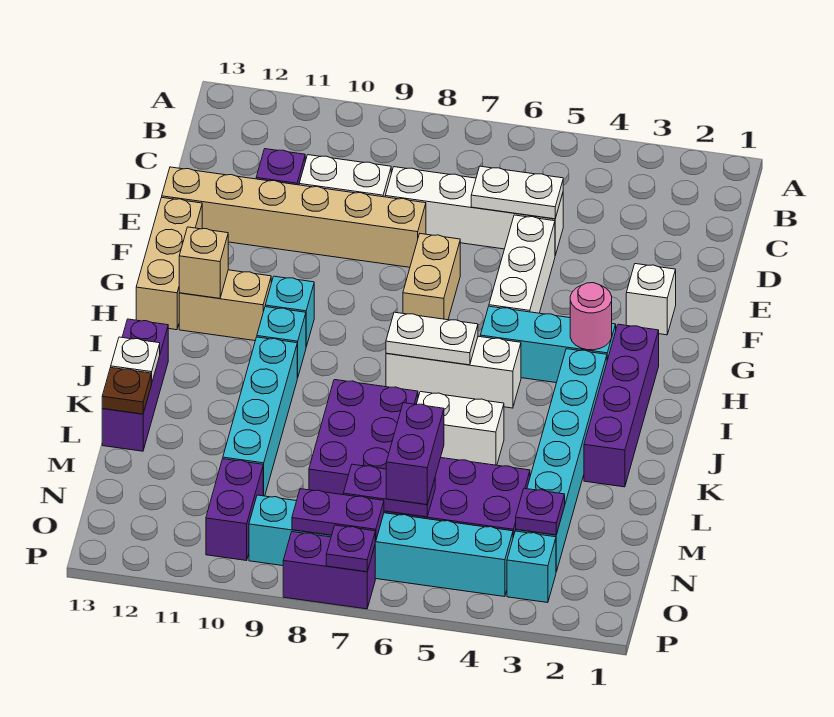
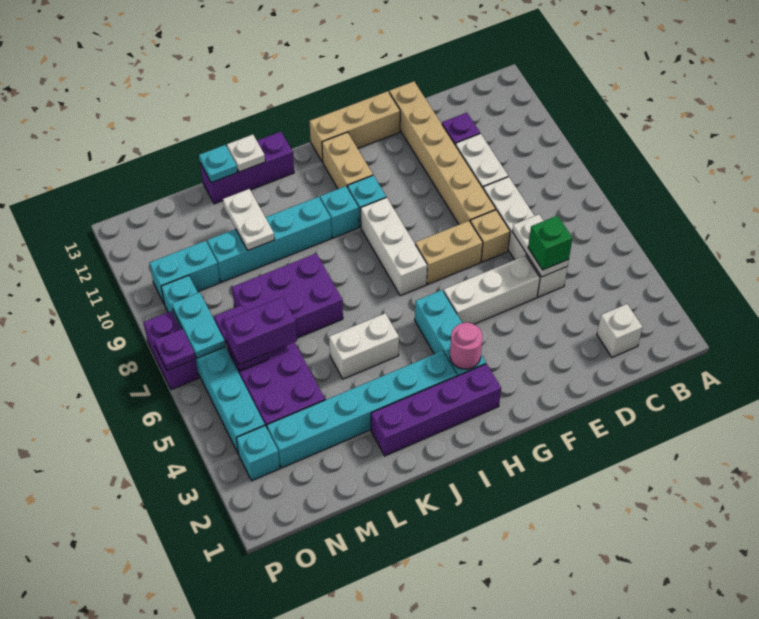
none -> green brick D5 level 3
white brick F2 level 1 -> white brick C2 level 1
tan brick H12 level 2 -> tan brick E7 level 1
white brick I5:I7 level 1 -> white brick H7:H9 level 1
white plate I6:I7 level 2 -> white plate L10:L11 level 2
white brick K5:K6 level 1 -> white brick J5:K5 level 1
brown plate L13 level 2 -> cyan plate L13 level 2
purple plate N3 level 2 -> none
purple brick N10:O10 level 1 -> cyan brick N10:O10 level 1
purple plate O7:O8 level 2 -> cyan plate O7:O8 level 2

